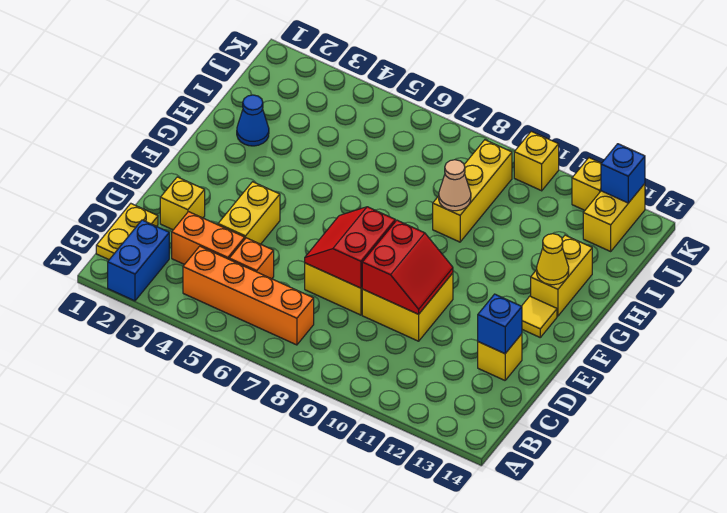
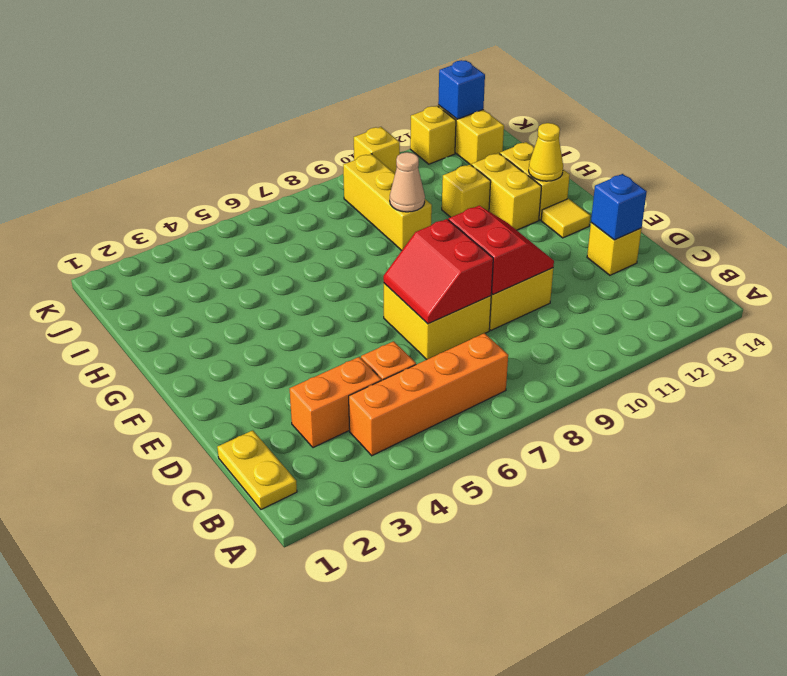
blue brick A2:B2 level 1 -> none
yellow brick D2 level 1 -> yellow brick H11 level 1
yellow brick D4:E4 level 1 -> yellow brick G12:H12 level 1
blue cone H2 level 1 -> none

